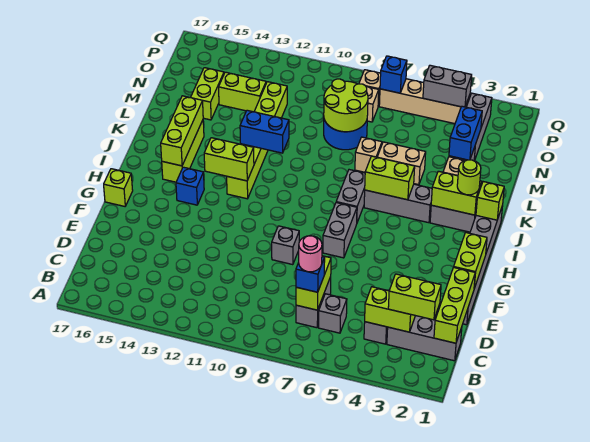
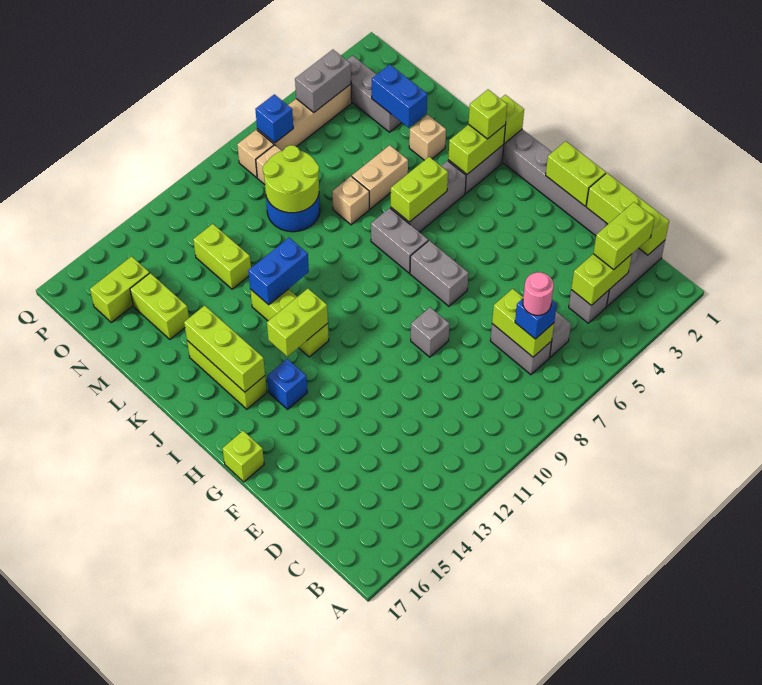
lime round brick J2 level 3 -> lime brick J2 level 3
lime brick N13:N14 level 1 -> lime brick O15:O16 level 1

